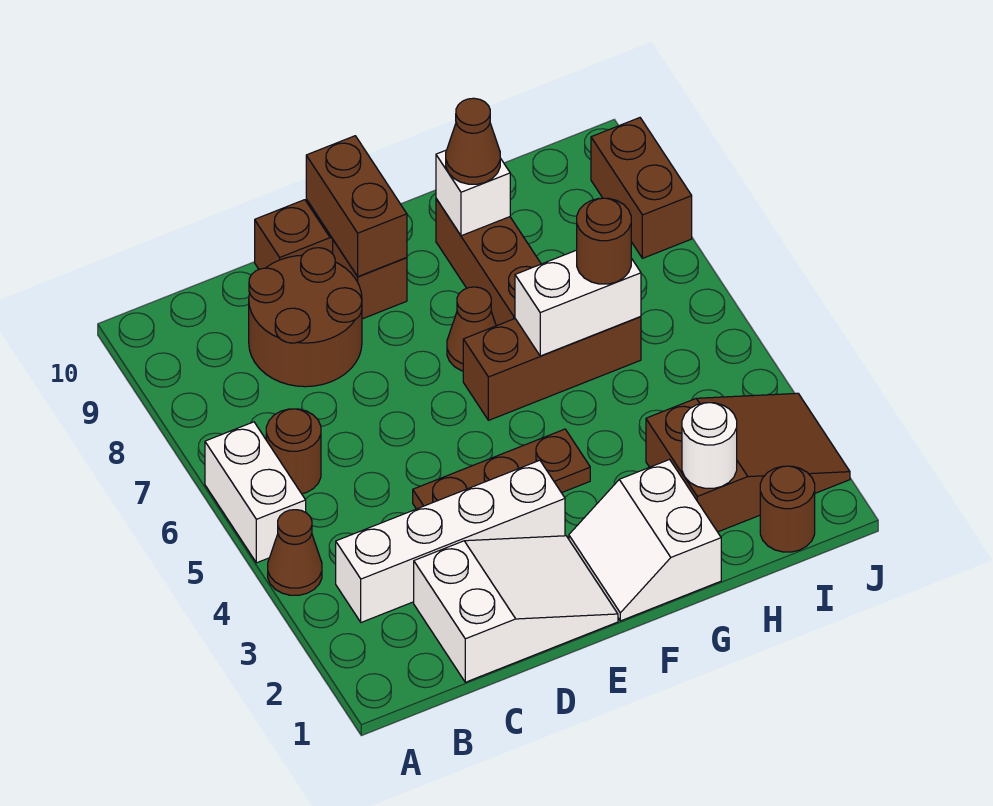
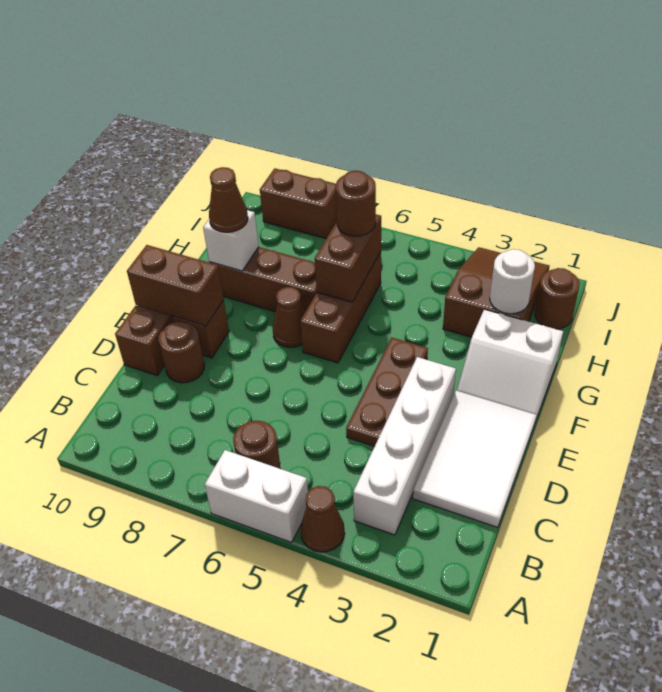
white slope C1:E2 level 1 top C -> white tile C1:E2 level 1
brown round brick C8:D9 level 1 -> brown round brick D9 level 1
white brick G6:H6 level 2 -> brown brick G6:H6 level 2

